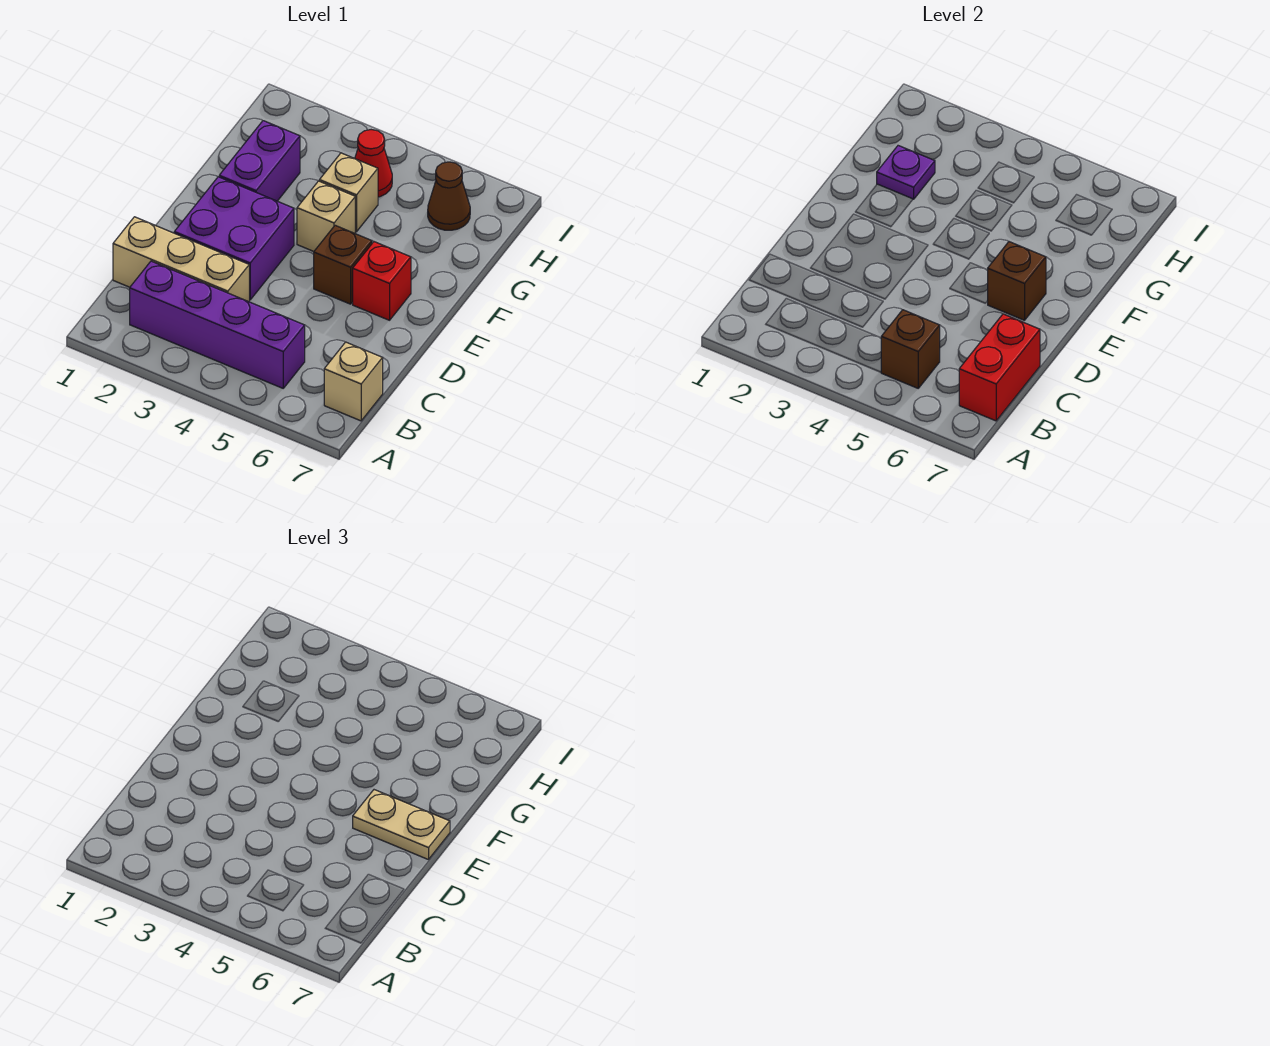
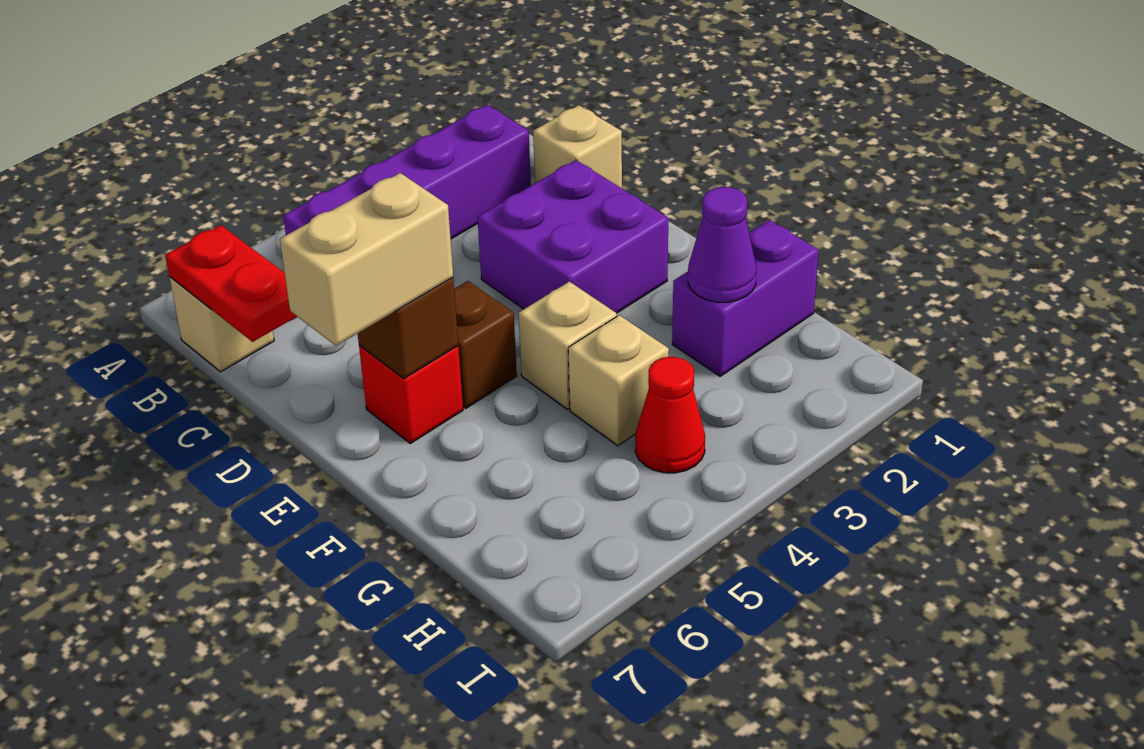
brown brick B5 level 2 -> none
red brick B7:C7 level 2 -> red plate B7:C7 level 2
tan brick C1:C3 level 1 -> tan brick C1 level 1
tan plate E6:E7 level 3 -> tan brick E6:E7 level 3
purple brick F2:G2 level 1 -> purple brick G1:G2 level 1
purple plate G2 level 2 -> purple cone G2 level 2
brown cone H6 level 1 -> none

